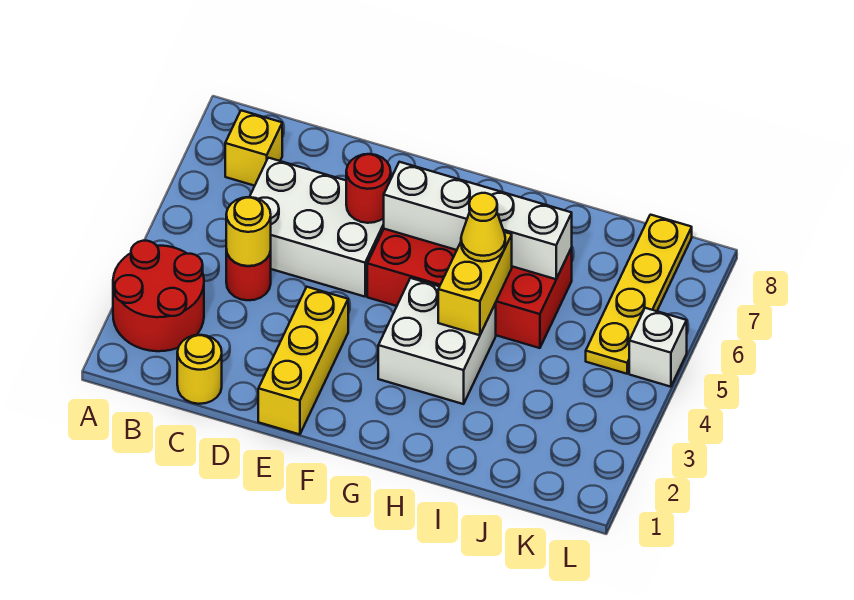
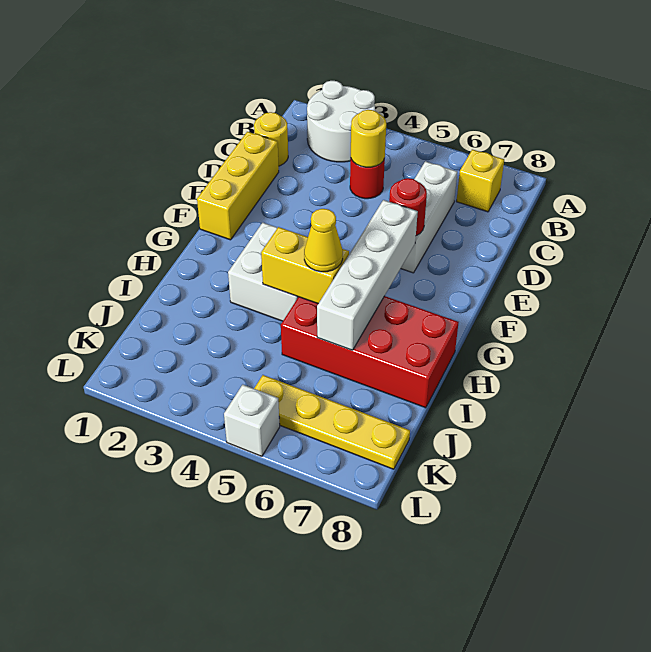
red round brick A2:B3 level 1 -> white round brick A2:B3 level 1
white brick C5:E6 level 1 -> white brick C6:E6 level 1
yellow brick E1:E3 level 1 -> yellow brick D1:F1 level 1
red brick F5:I6 level 1 -> red brick H5:I8 level 1

